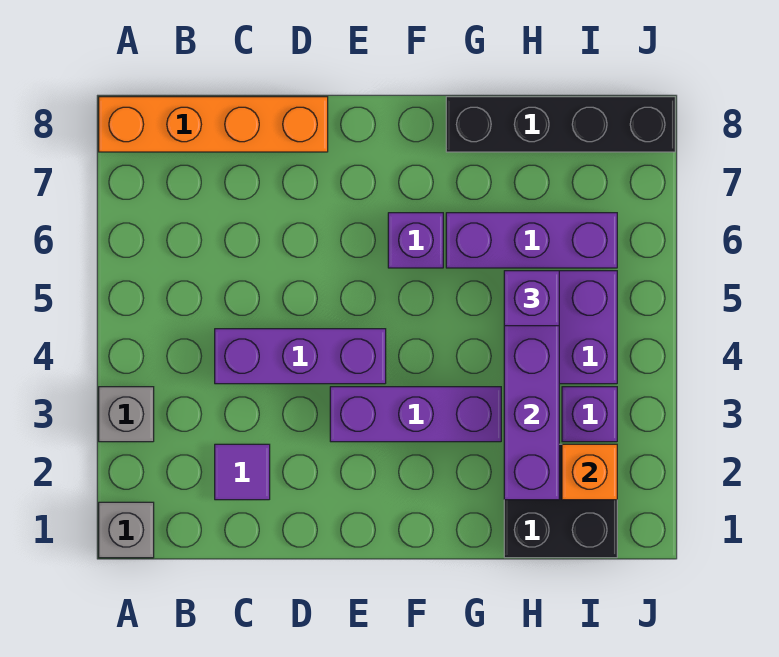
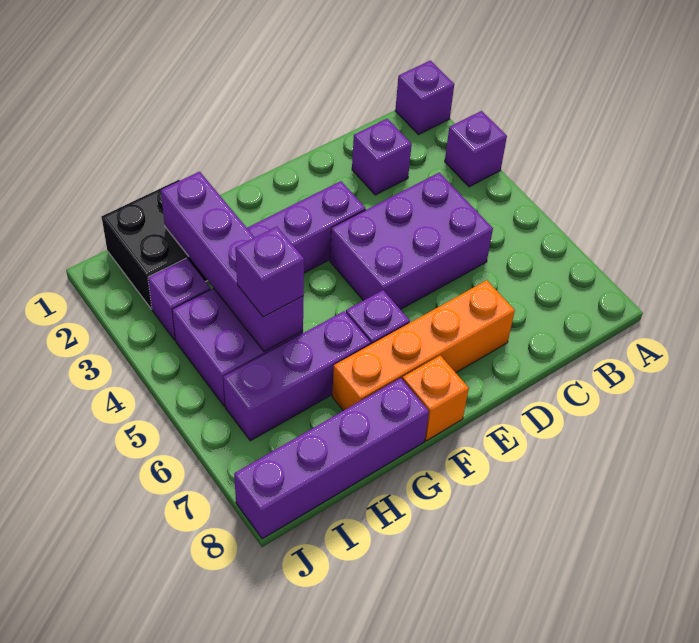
grey brick A1 level 1 -> purple brick A1 level 1
grey brick A3 level 1 -> purple brick A3 level 1
orange brick A8:D8 level 1 -> orange brick D7:G7 level 1
purple tile C2 level 1 -> purple brick C2 level 1
purple brick C4:E4 level 1 -> purple brick C4:E5 level 1
black brick G8:J8 level 1 -> purple brick G8:J8 level 1
orange brick I2 level 2 -> orange brick F8 level 1

